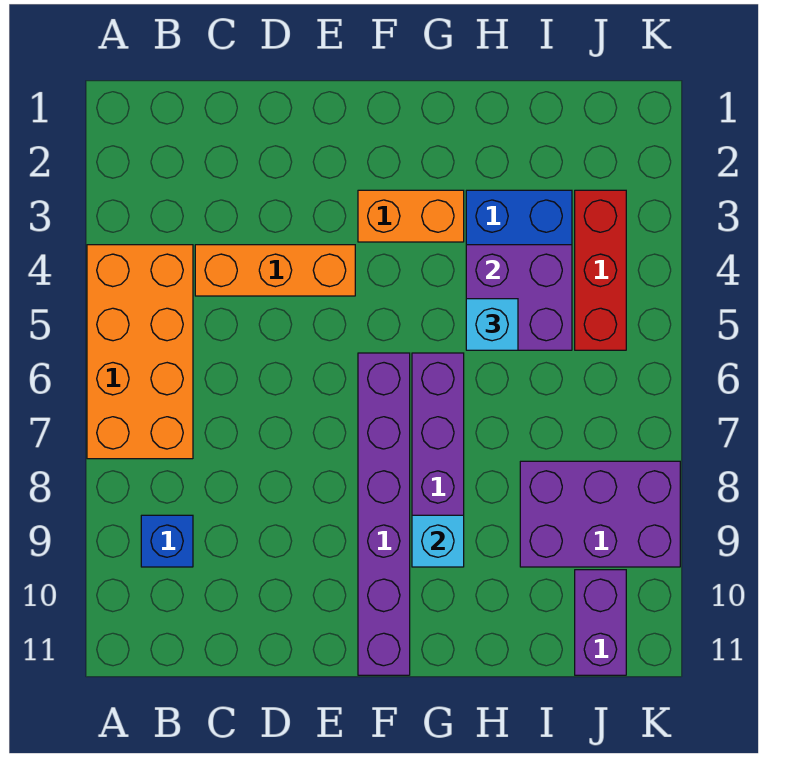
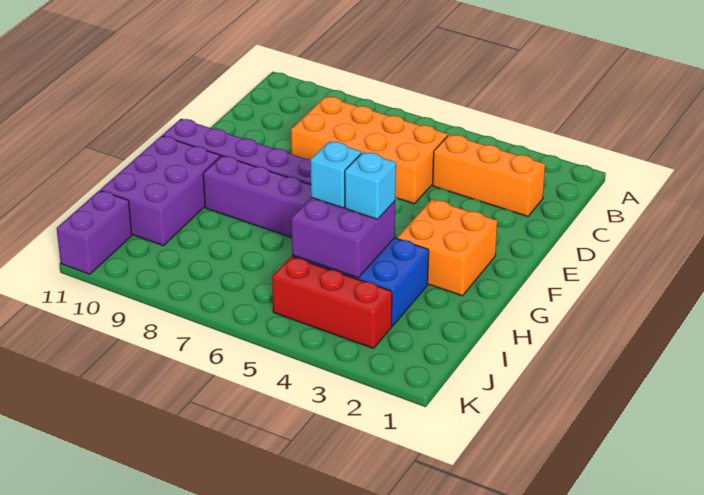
orange brick A4:B7 level 1 -> orange brick C5:D8 level 1
blue brick B9 level 1 -> none
orange brick C4:E4 level 1 -> orange brick C2:C4 level 1
orange brick F3:G3 level 1 -> orange brick F2:G3 level 1
cyan brick G9 level 2 -> cyan brick H4 level 3
purple brick I8:K9 level 1 -> purple brick G10:I11 level 1
purple brick J10:J11 level 1 -> purple brick J11:K11 level 1

